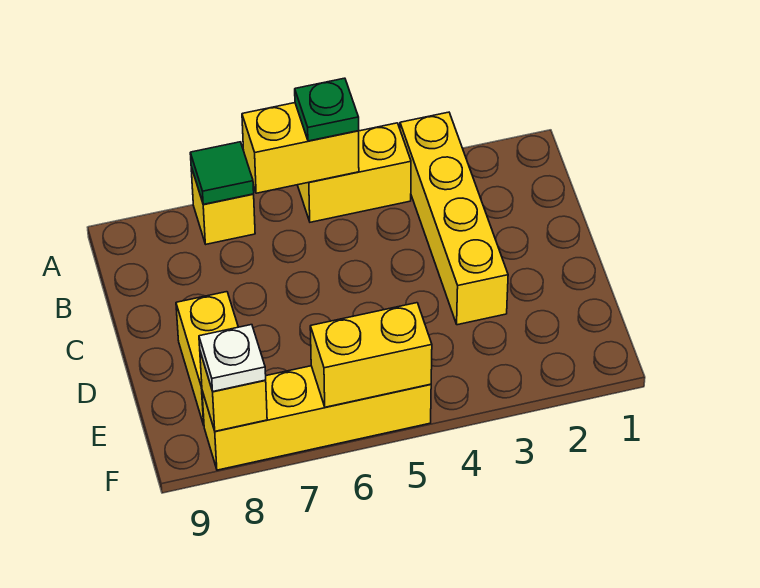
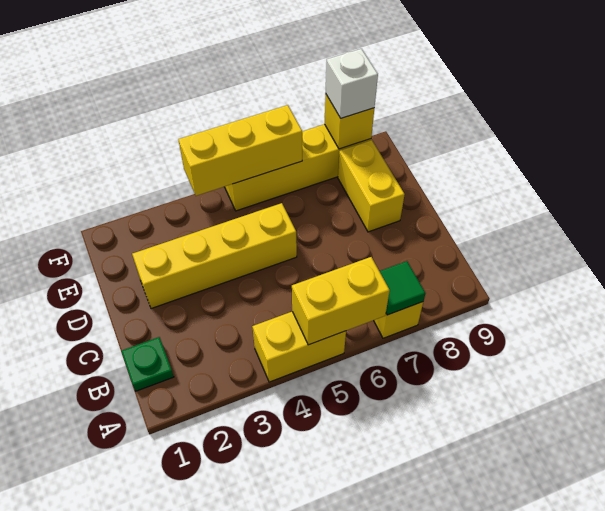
yellow brick A3:D3 level 1 -> yellow brick D2:D5 level 1
green plate A5 level 3 -> green plate B1 level 1
yellow brick F5:F6 level 2 -> yellow brick F4:F6 level 2
white plate F8 level 3 -> white brick F8 level 3

